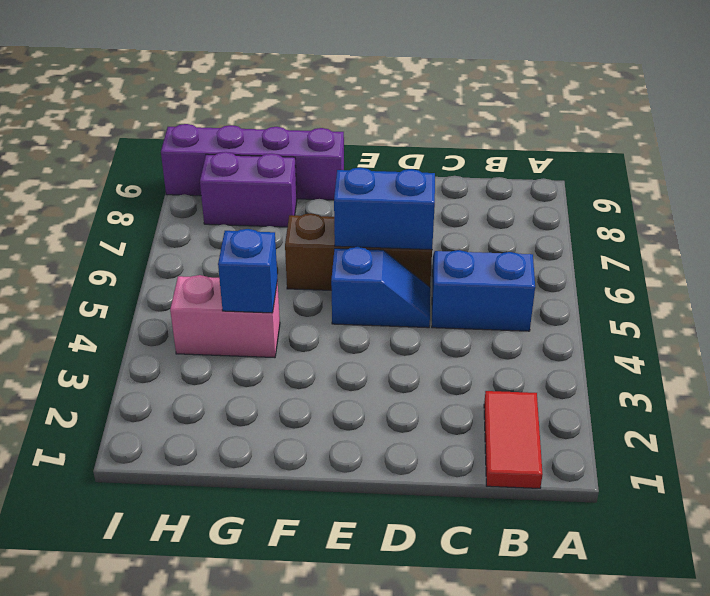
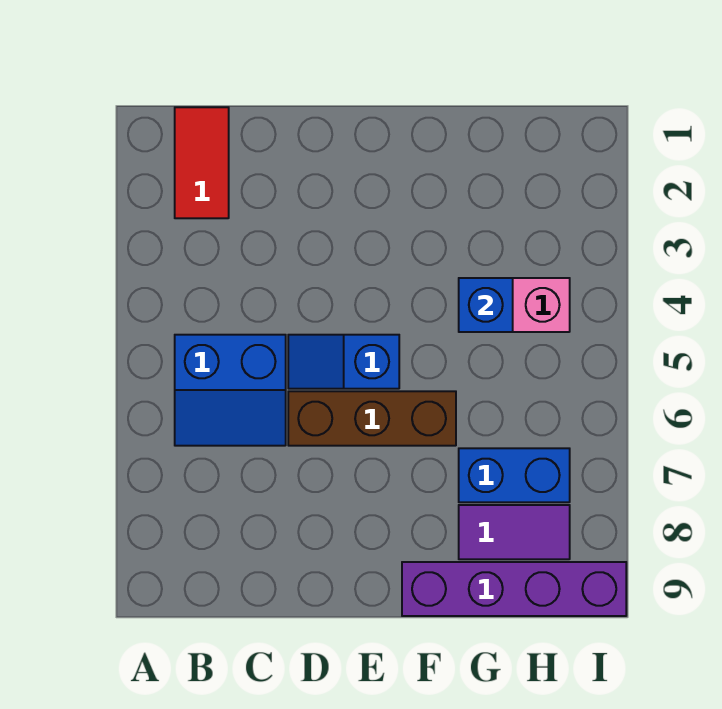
blue brick D6:E6 level 2 -> blue brick G7:H7 level 1
purple brick G8:H8 level 1 -> purple tile G8:H8 level 1

